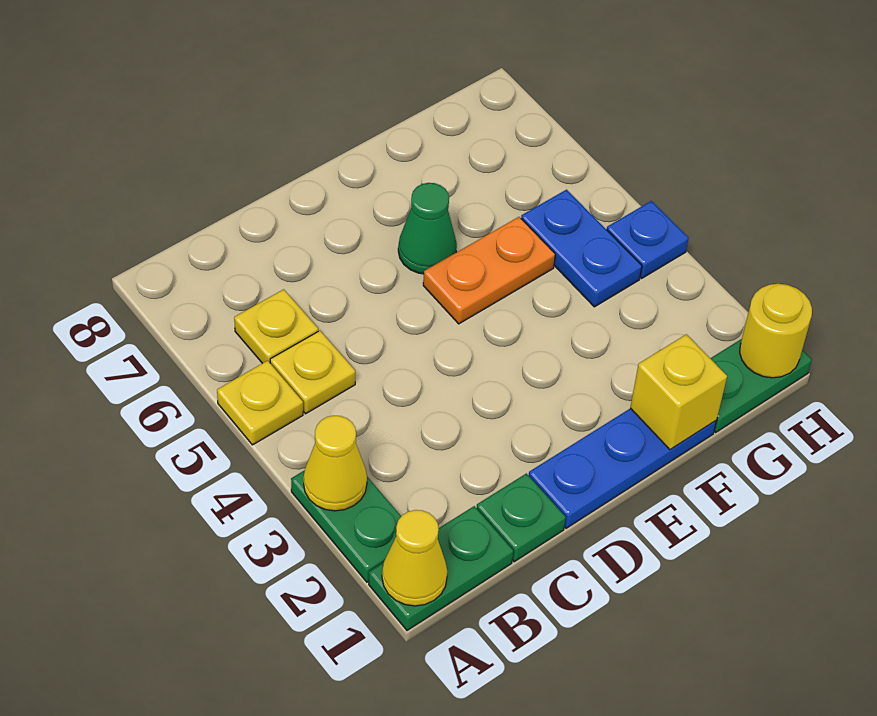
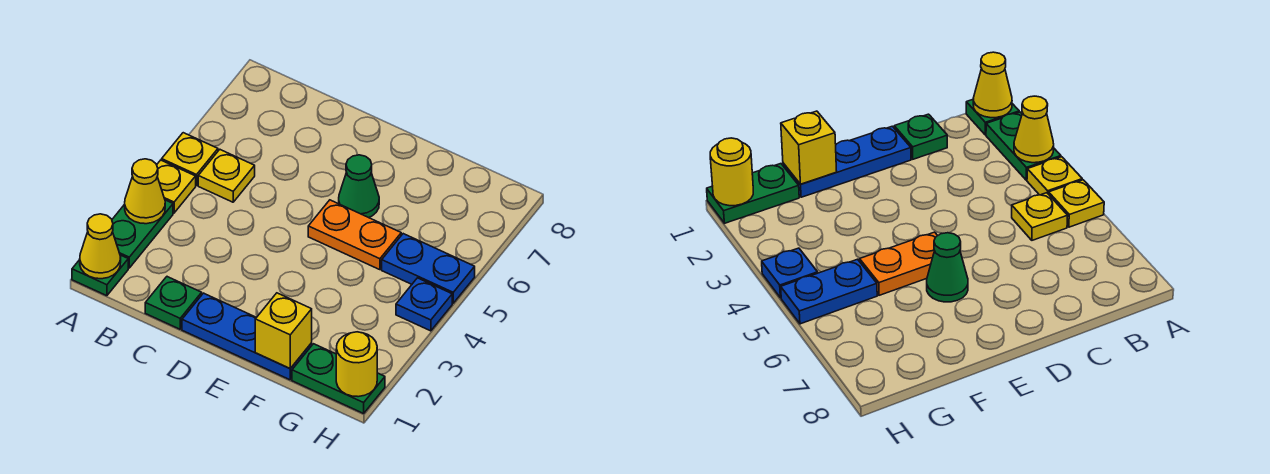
green plate A1:B1 level 1 -> green plate A1 level 1
yellow plate B6 level 1 -> yellow plate A4 level 1
blue plate G4:G5 level 1 -> blue plate G5:H5 level 1

